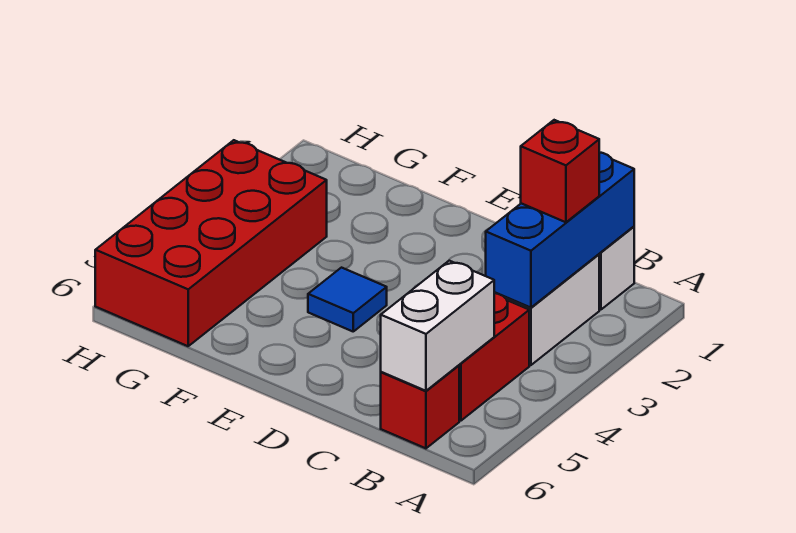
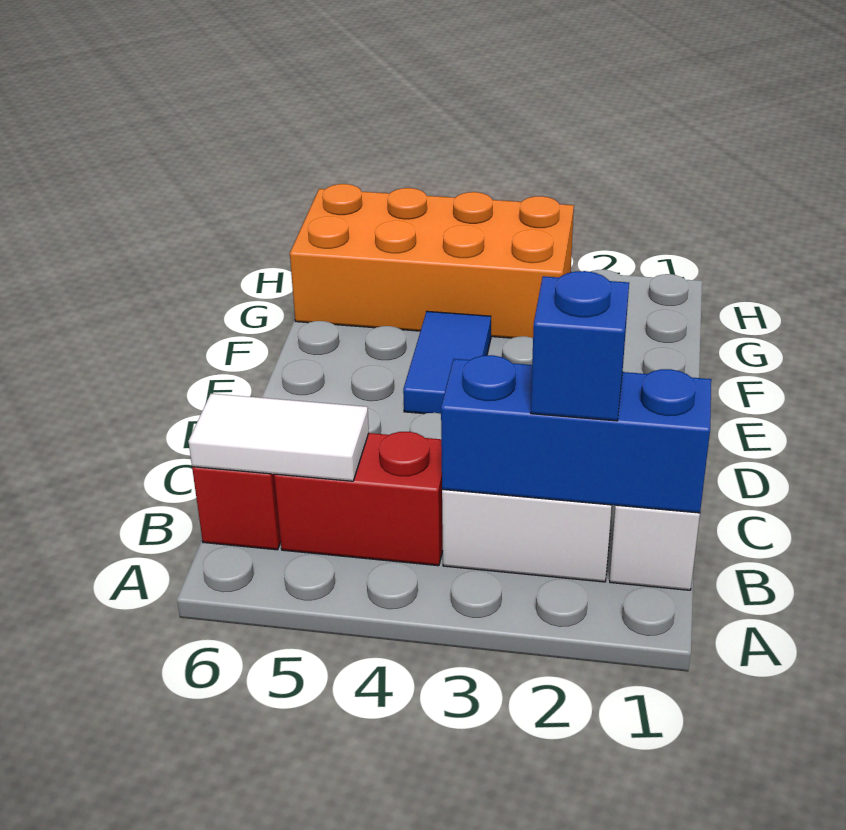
red brick B2 level 3 -> blue brick B2 level 3
white brick B5:B6 level 2 -> white tile B5:B6 level 2
blue tile E4 level 1 -> blue tile E4:F4 level 1
red brick G3:H6 level 1 -> orange brick G3:H6 level 1

